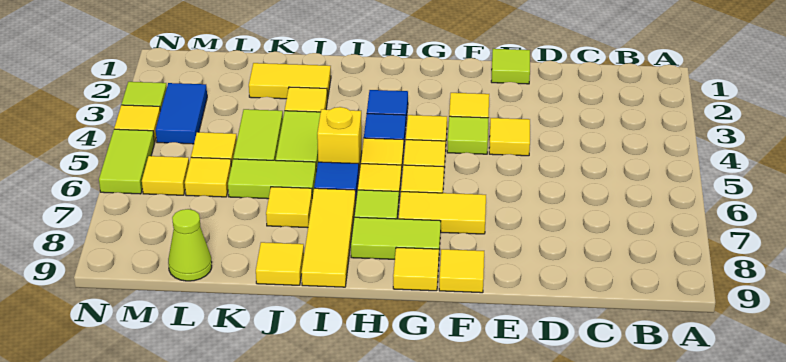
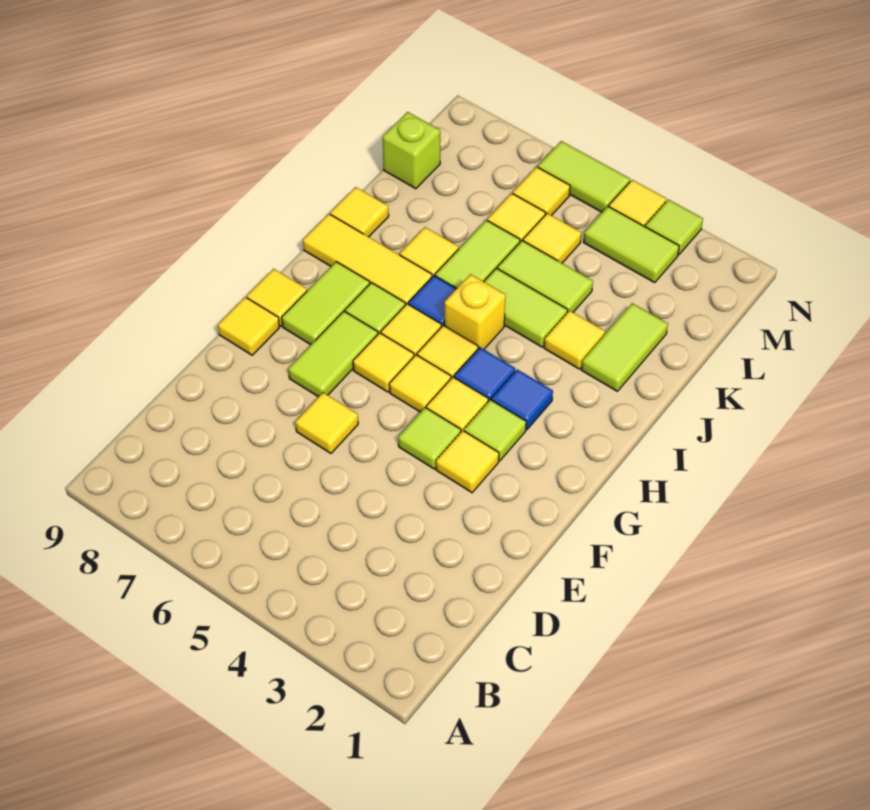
lime tile E1 level 1 -> lime tile G3 level 1
yellow tile E4 level 1 -> yellow tile E6 level 1
yellow tile F7:G7 level 1 -> lime tile F7:G7 level 1
yellow tile J2:K2 level 1 -> lime tile J2:K2 level 1
lime cone L9 level 1 -> lime brick L9 level 1
blue tile M3:M4 level 1 -> lime tile M3:M4 level 1

